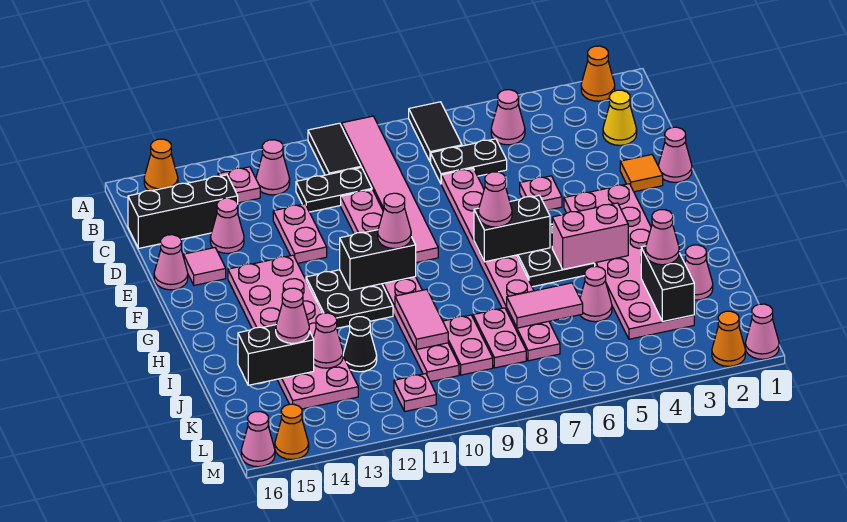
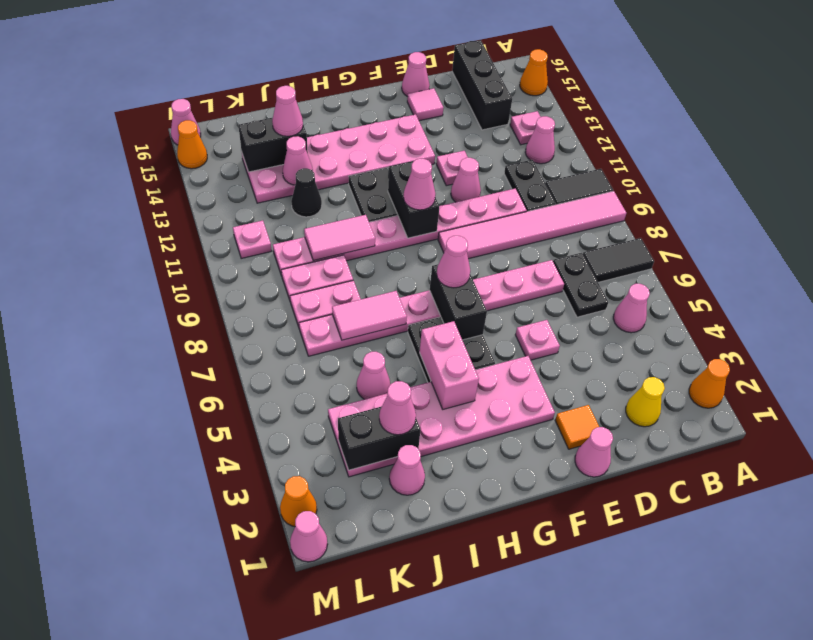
pink plate D12:E12 level 1 -> pink plate E12 level 1
pink cone D14 level 1 -> pink cone E11 level 1
pink tile J6:J7 level 2 -> pink tile I7:J7 level 2
black brick J14:J15 level 2 -> black brick J14:K14 level 2

